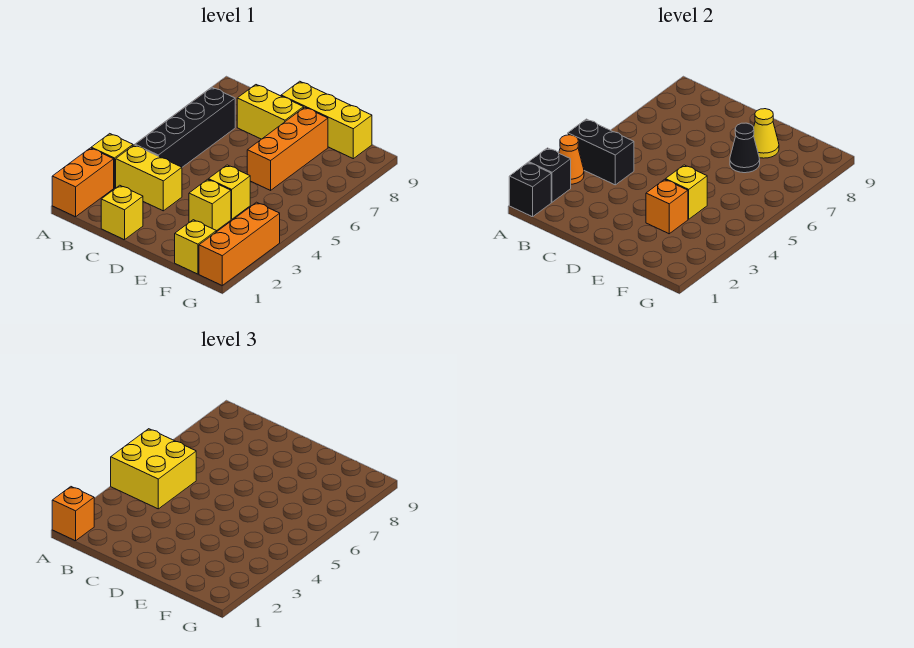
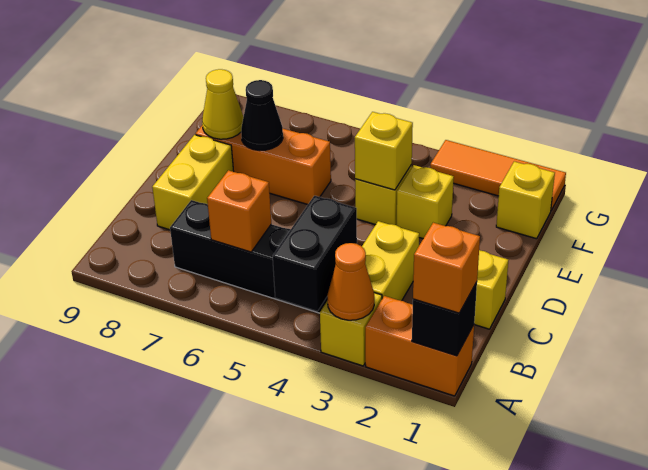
black brick A2 level 2 -> none
yellow brick A4:B5 level 3 -> none
yellow brick D9:F9 level 1 -> none
orange brick E3 level 2 -> orange brick B6 level 2
orange brick G1:G3 level 1 -> orange tile G1:G3 level 1

